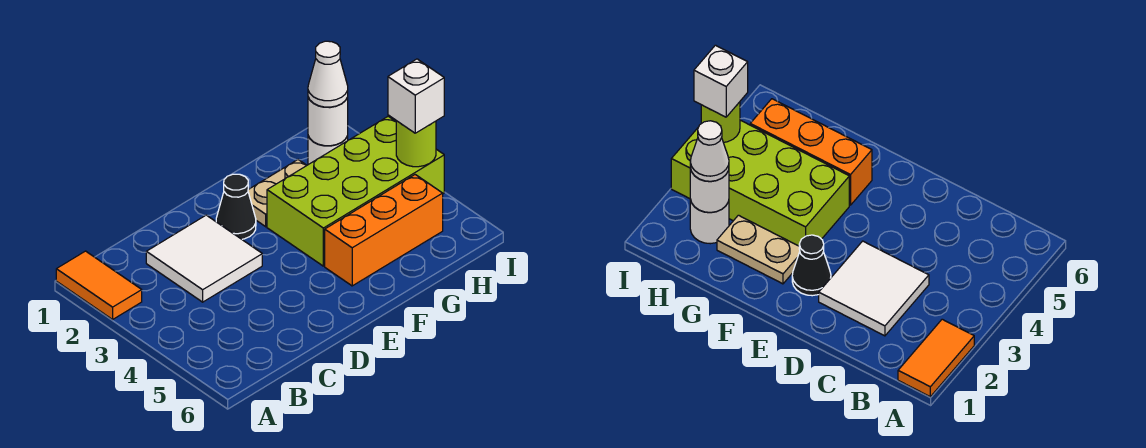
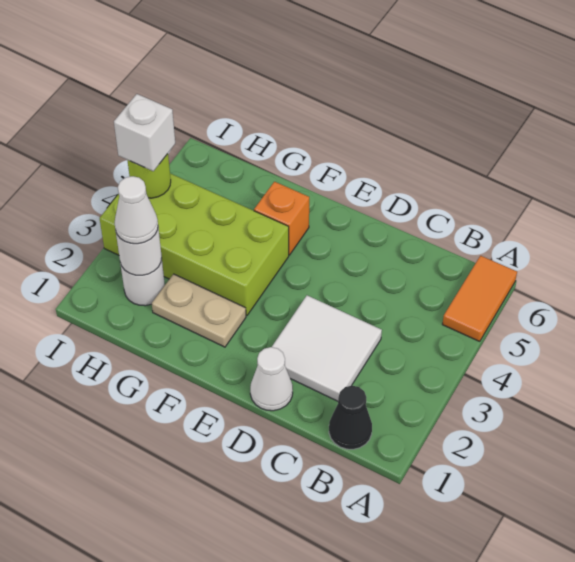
orange tile A1:A2 level 1 -> orange tile A5:A6 level 1
none -> white cone D1 level 1
black cone E2 level 1 -> black cone B1 level 1
orange brick F5:H5 level 1 -> orange brick F5 level 1

